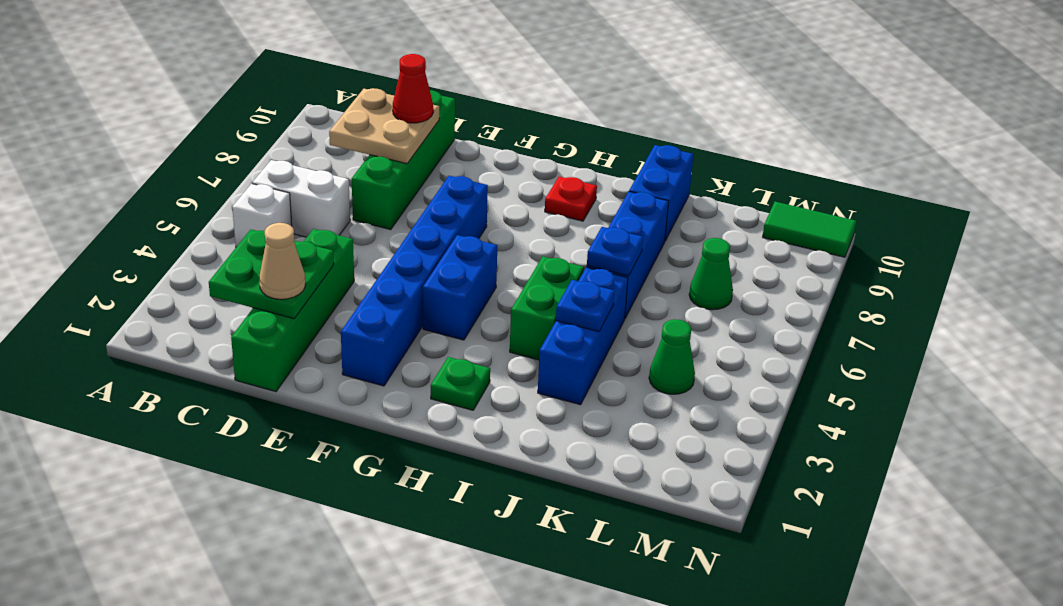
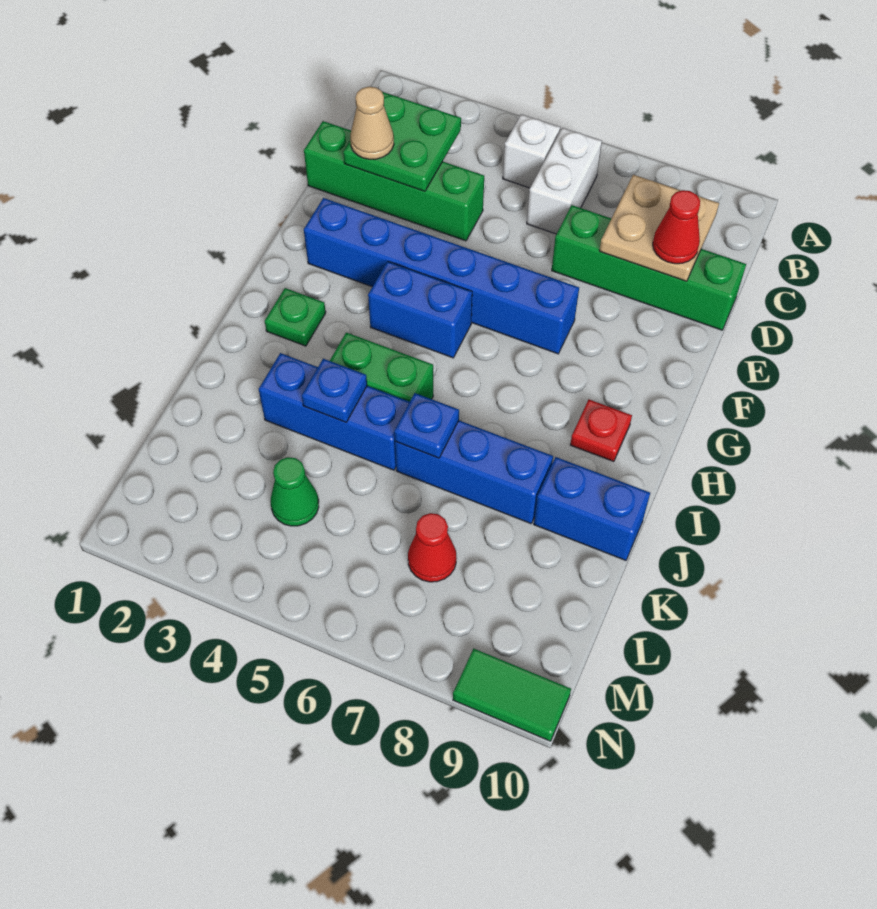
green cone L7 level 1 -> red cone L7 level 1
green tile M10:N10 level 1 -> green tile N9:N10 level 1

